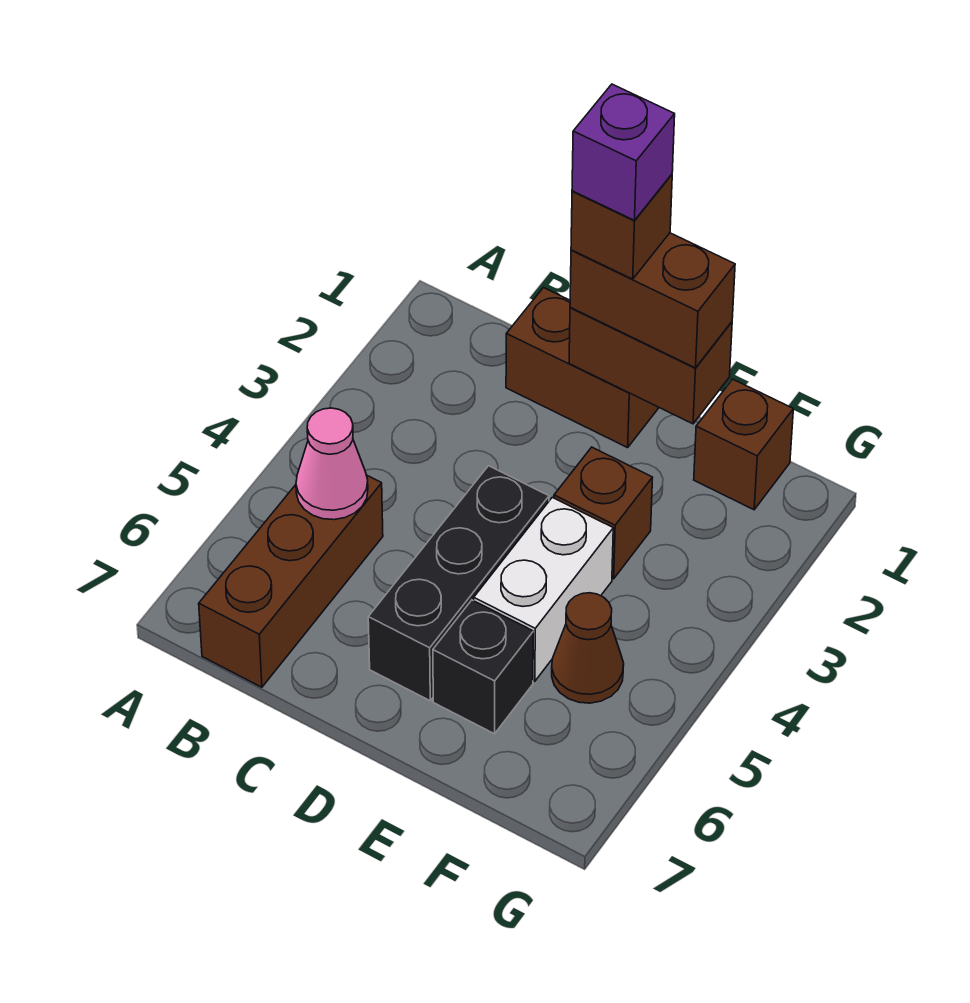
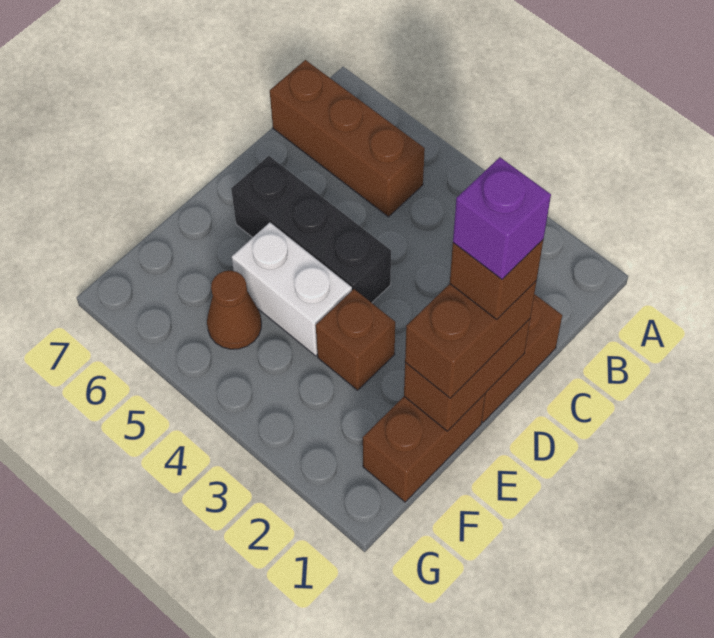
pink cone B5 level 2 -> none
black brick E6 level 1 -> none
brown brick F1 level 1 -> brown brick E1:F1 level 1

